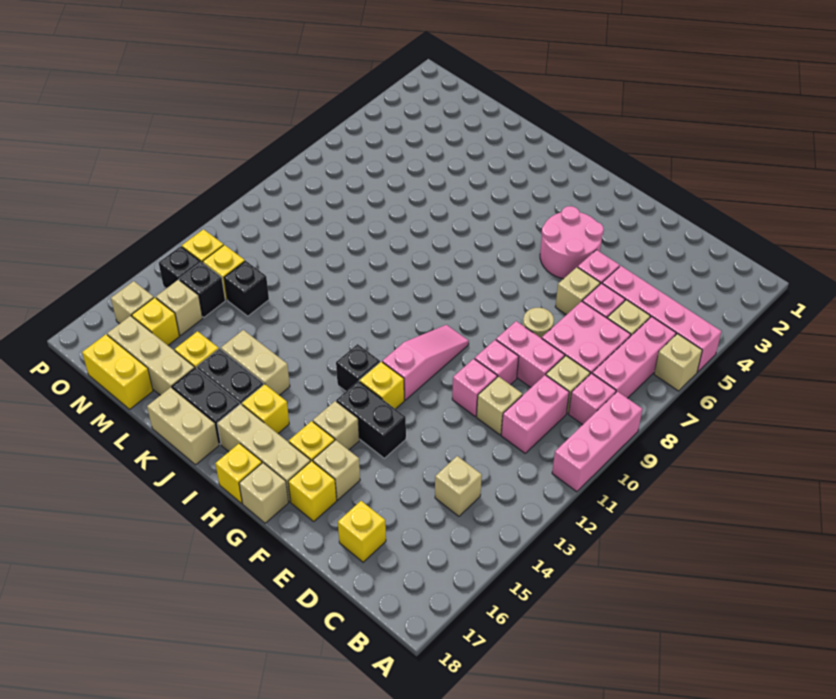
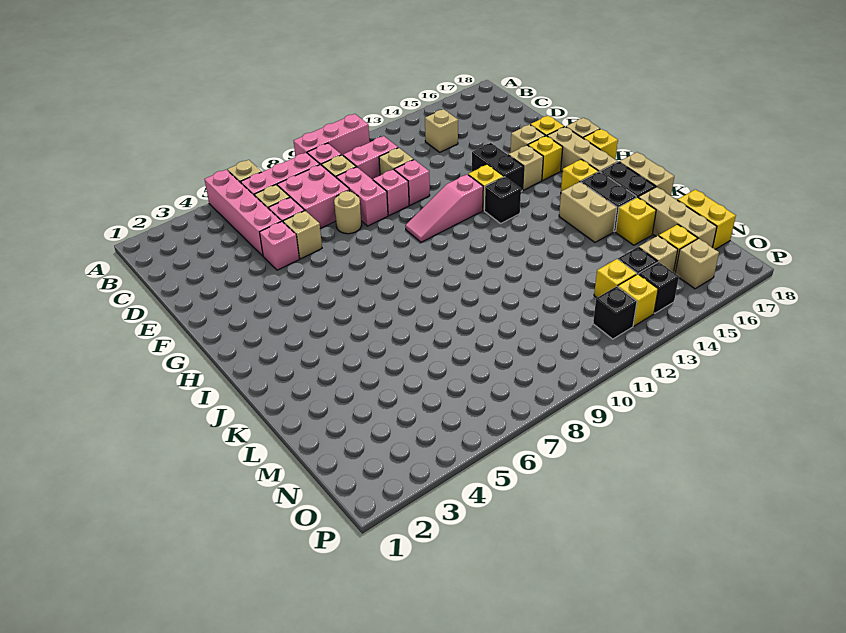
yellow brick D17 level 1 -> none
pink round brick F4:G5 level 1 -> none
black brick M13 level 1 -> black brick O12 level 1

